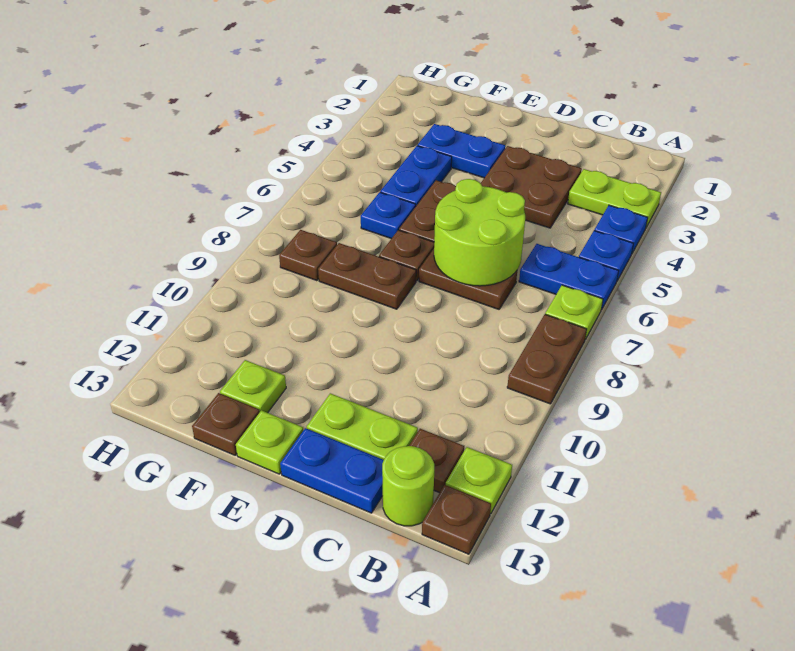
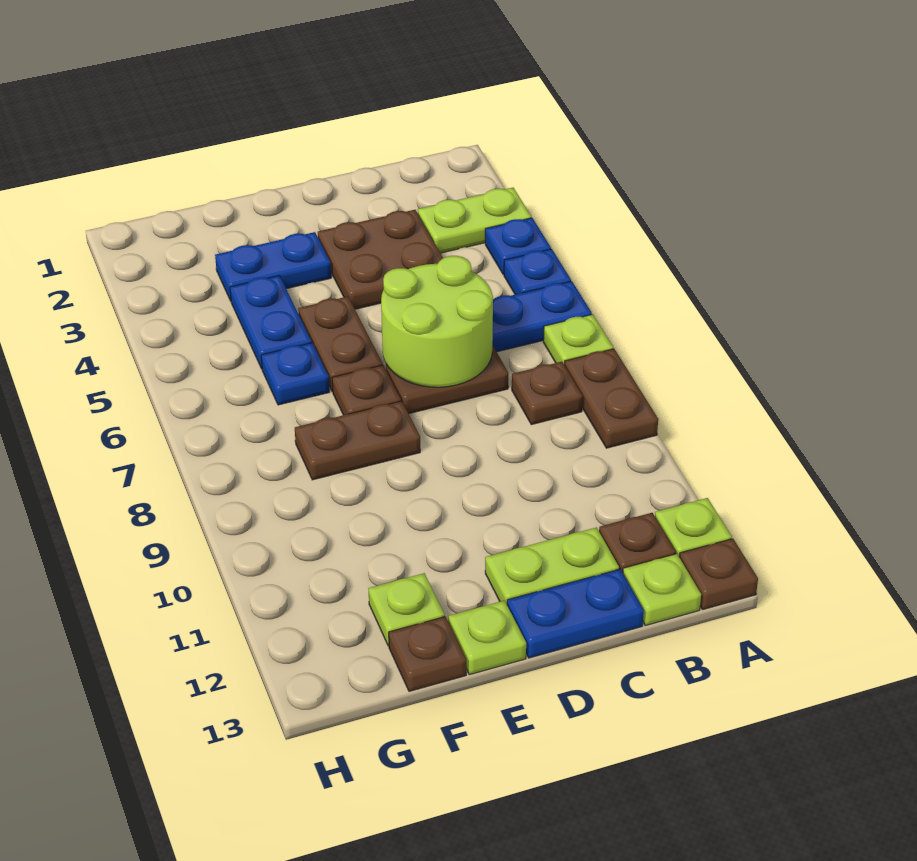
lime round brick B13 level 1 -> lime plate B13 level 1
brown plate G8 level 1 -> brown plate B8 level 1

